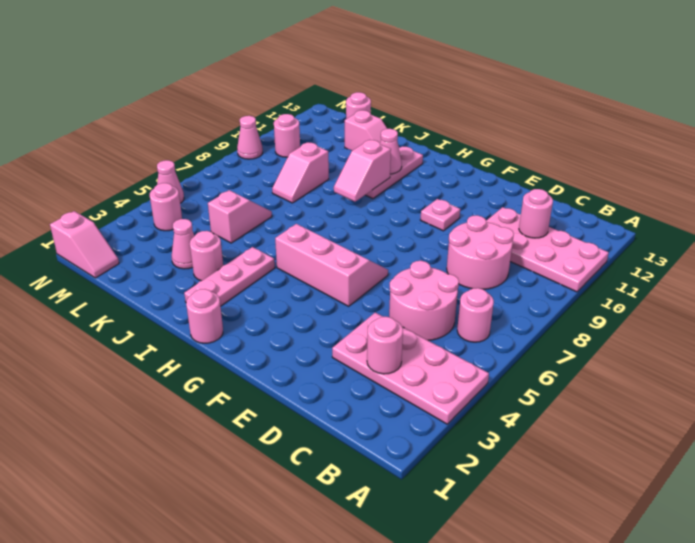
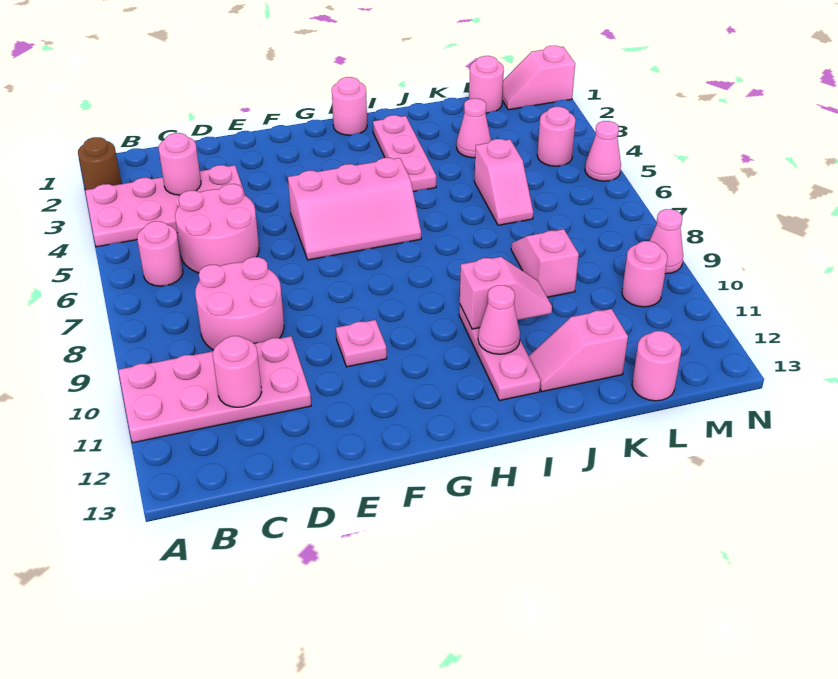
none -> brown round brick A2 level 1
pink slope I9:I10 level 2 top 10 -> pink slope I10:J10 level 2 top I
pink round brick J3 level 1 -> pink round brick L1 level 1

